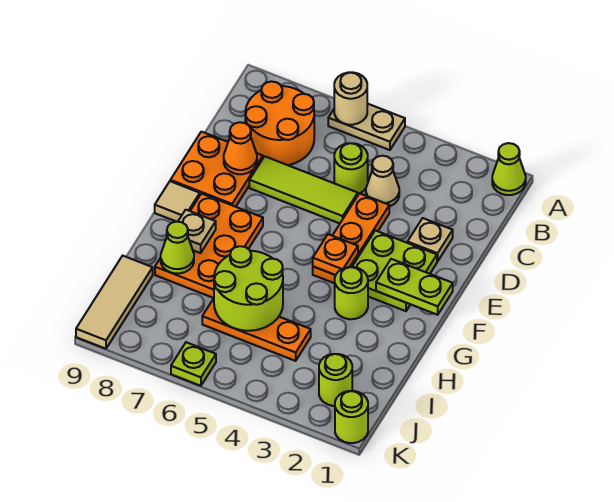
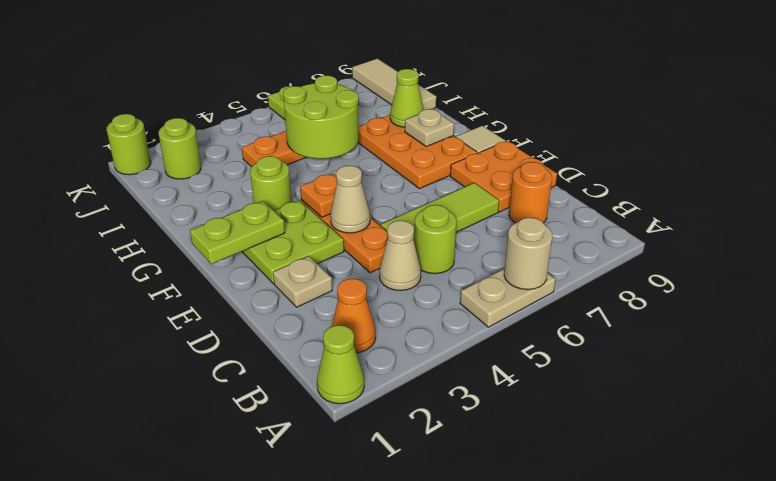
orange round brick B7:C8 level 1 -> orange round brick C8 level 1
orange cone D8 level 2 -> orange cone B2 level 1
none -> tan cone E4 level 2

